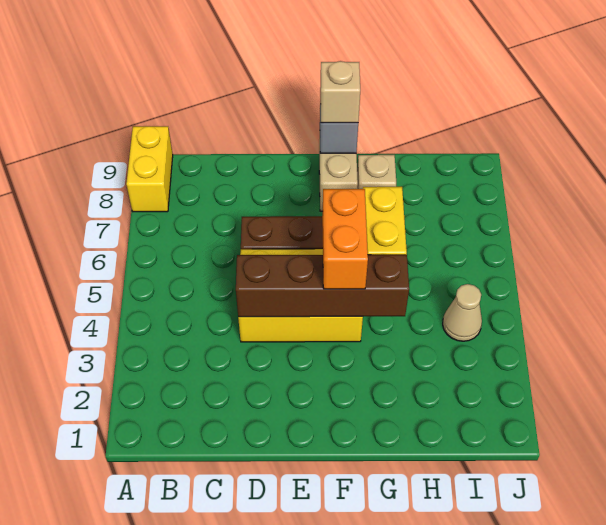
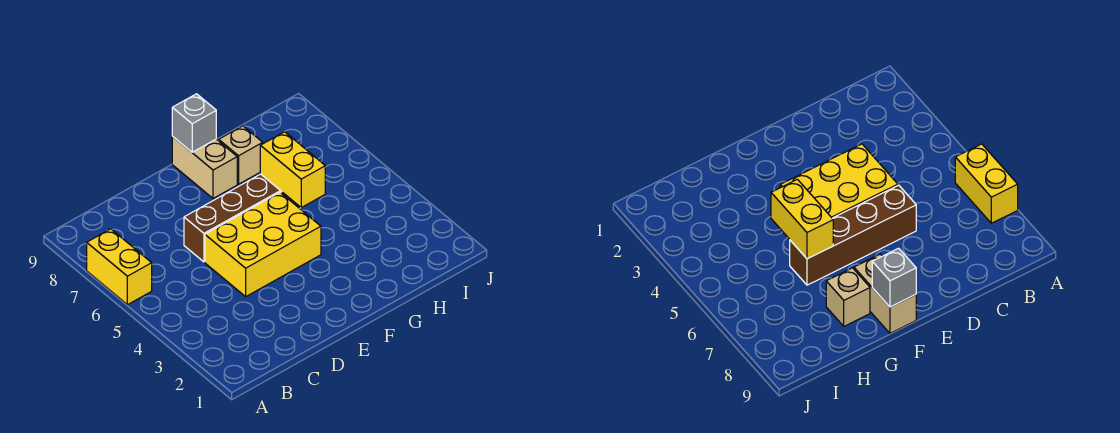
yellow brick A8:A9 level 1 -> yellow brick A6:A7 level 1
brown brick D4:G4 level 2 -> none
orange brick F4:F5 level 3 -> none
tan brick F9 level 3 -> none
tan cone I4 level 1 -> none

